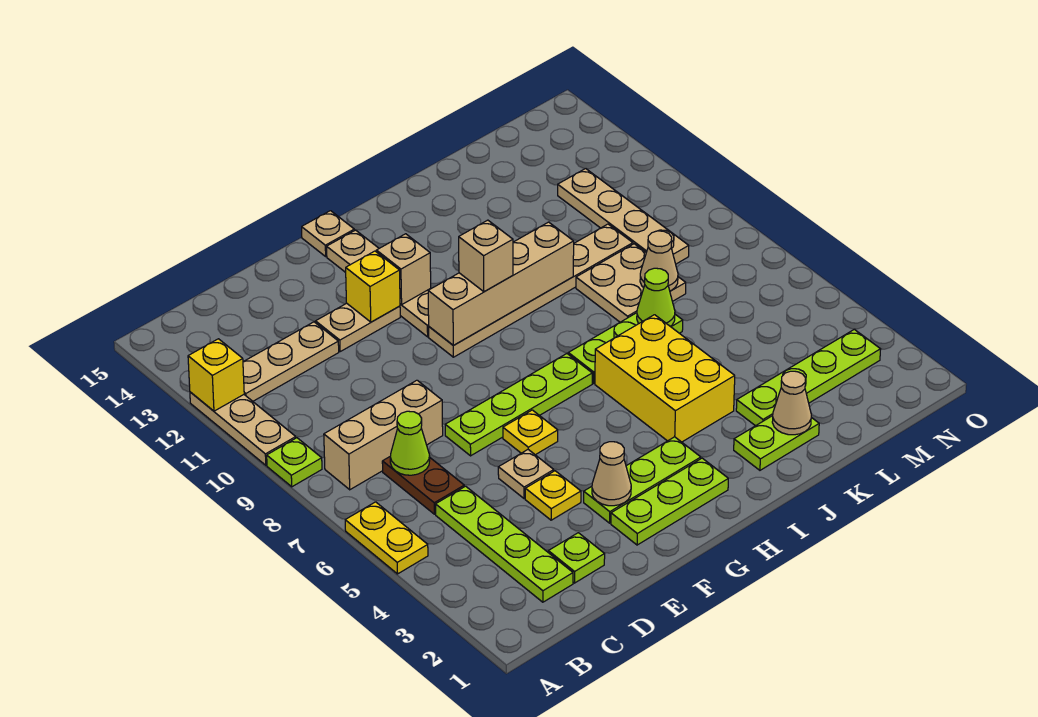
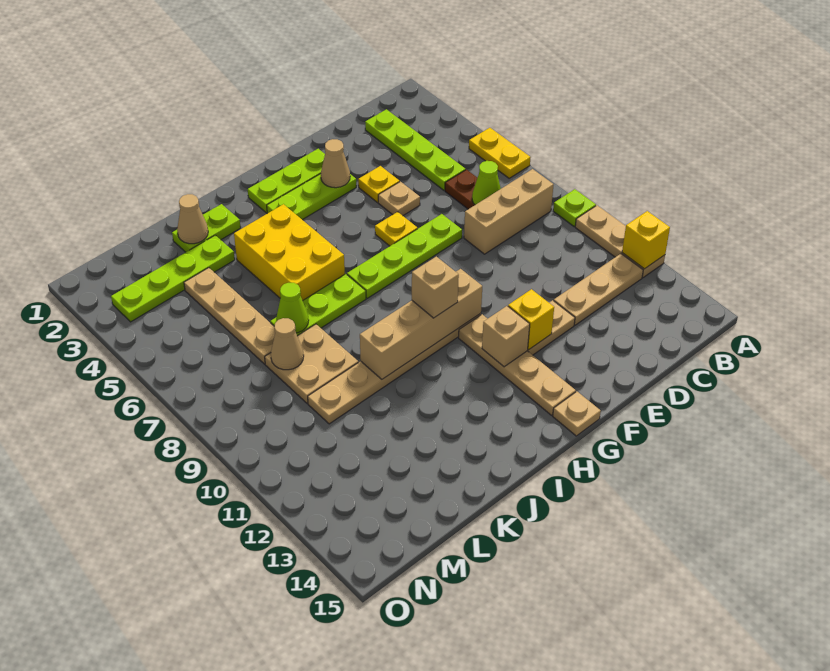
lime plate D2 level 1 -> none
tan plate M9:M12 level 1 -> tan plate L4:L7 level 1

